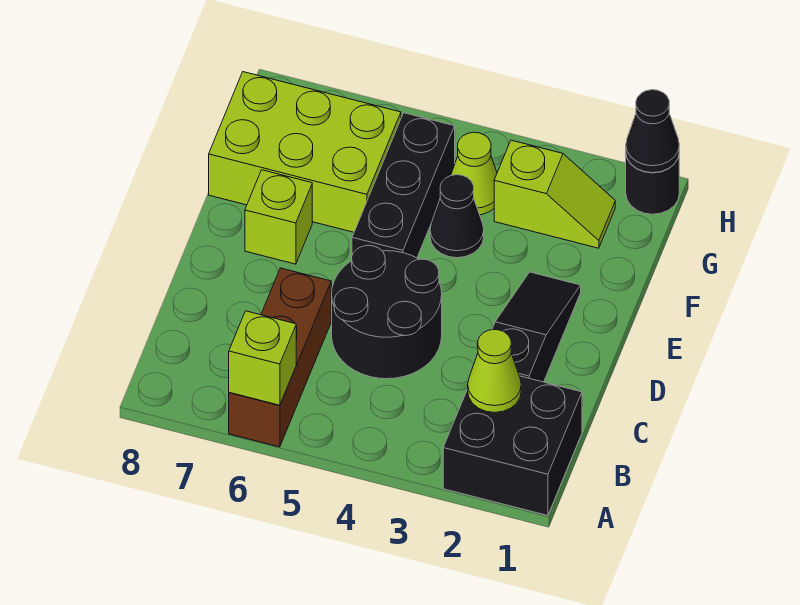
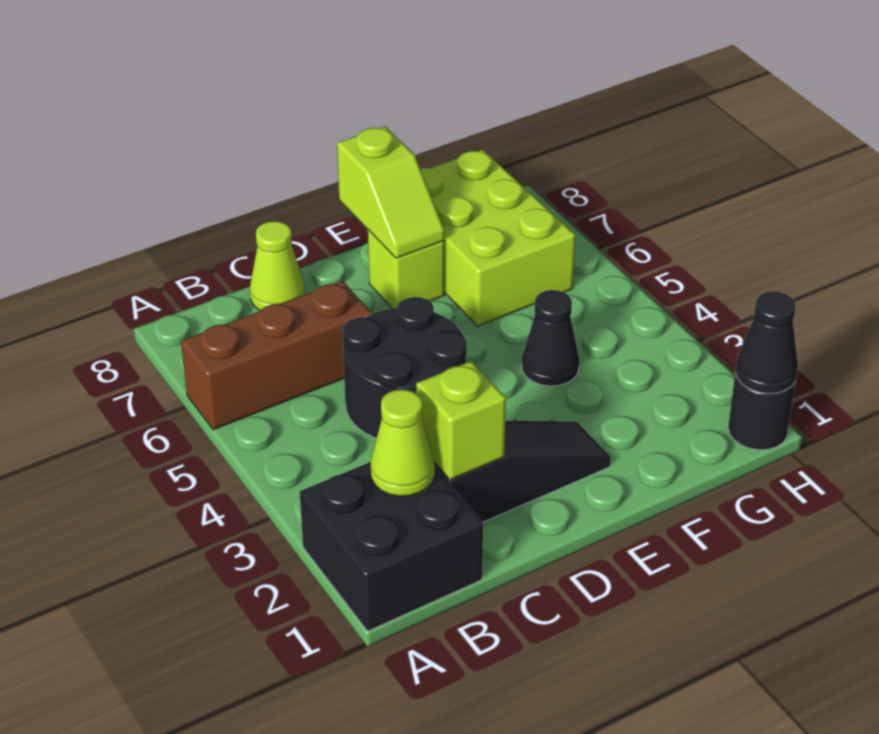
lime brick A6 level 2 -> lime brick C2 level 2
black brick E5:G5 level 1 -> none
lime slope G2:G3 level 1 top 3 -> lime slope E7:E8 level 2 top 8
lime cone G4 level 1 -> lime cone C8 level 1

